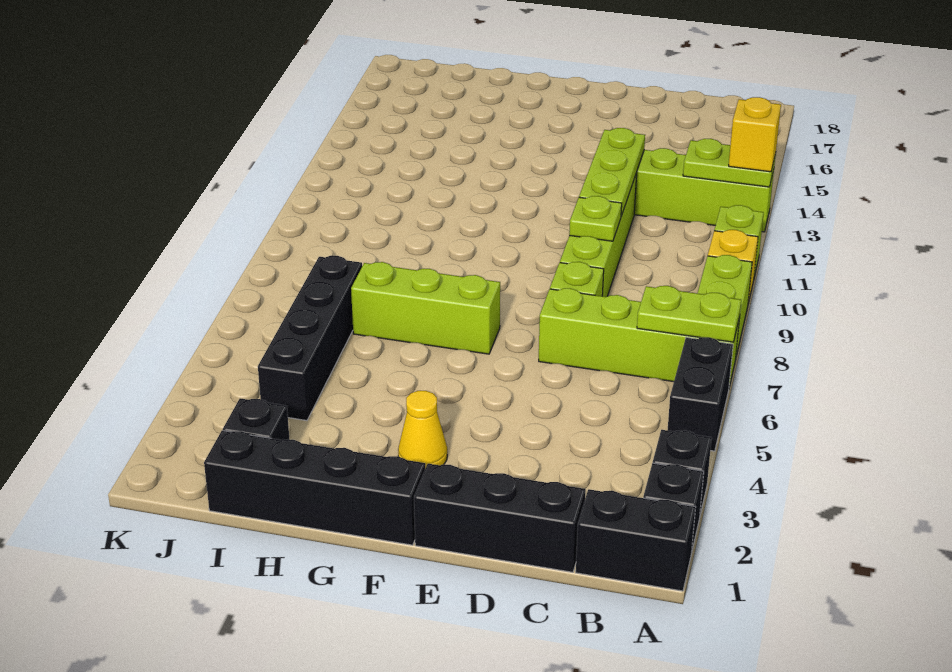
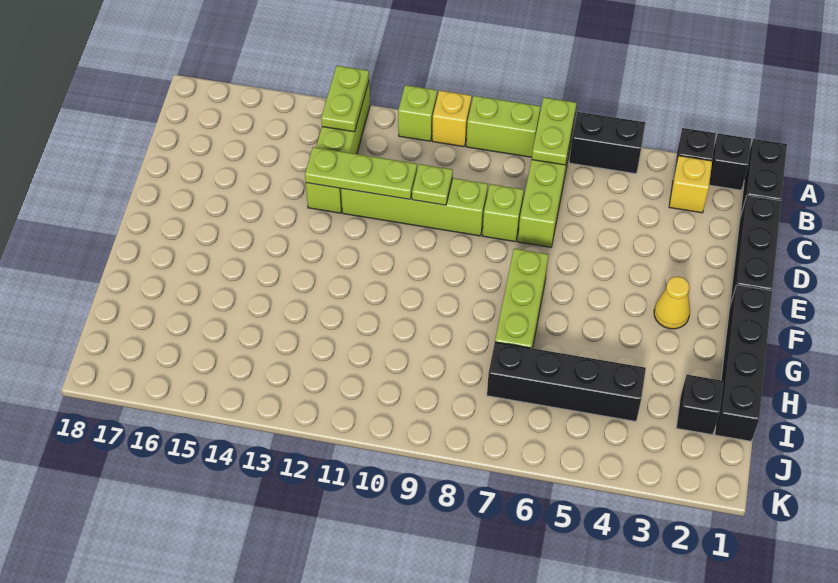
yellow brick A13 level 3 -> yellow brick B3 level 1

